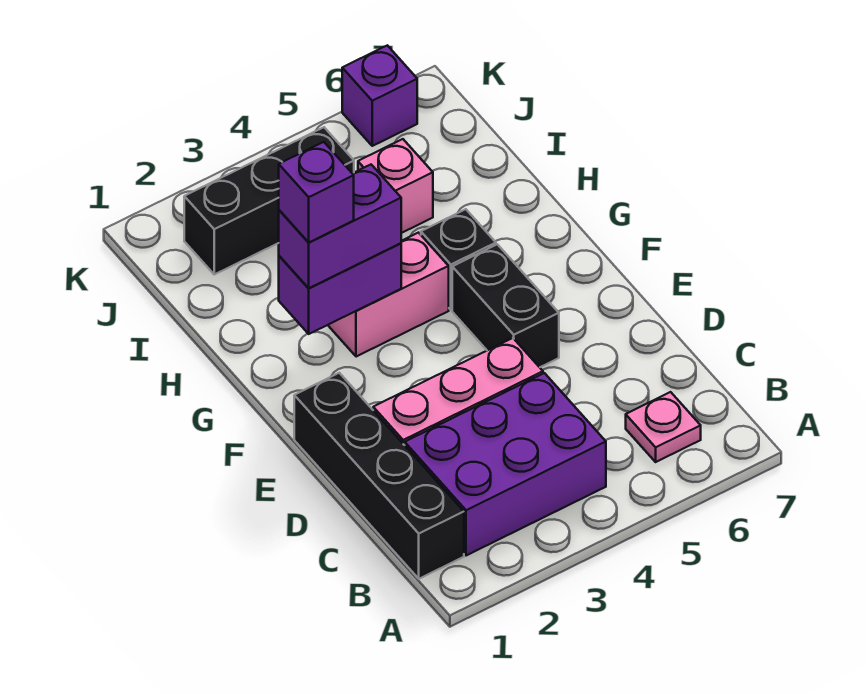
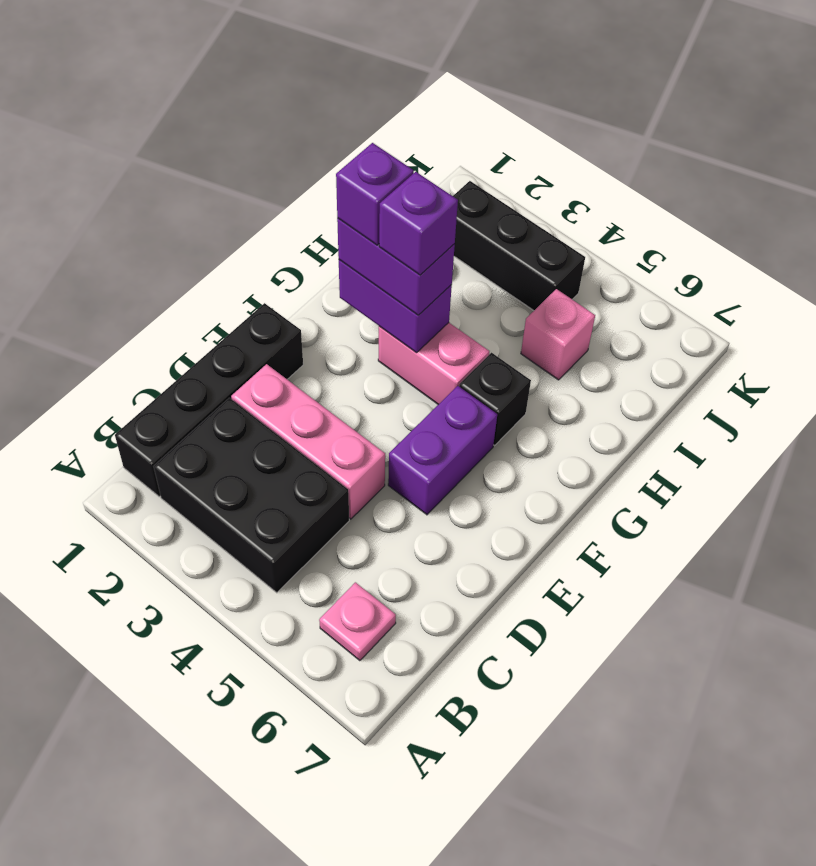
purple brick B2:C4 level 1 -> black brick B2:C4 level 1
black brick E5:F5 level 1 -> purple brick E5:F5 level 1
purple brick K6 level 1 -> purple brick G3 level 4

